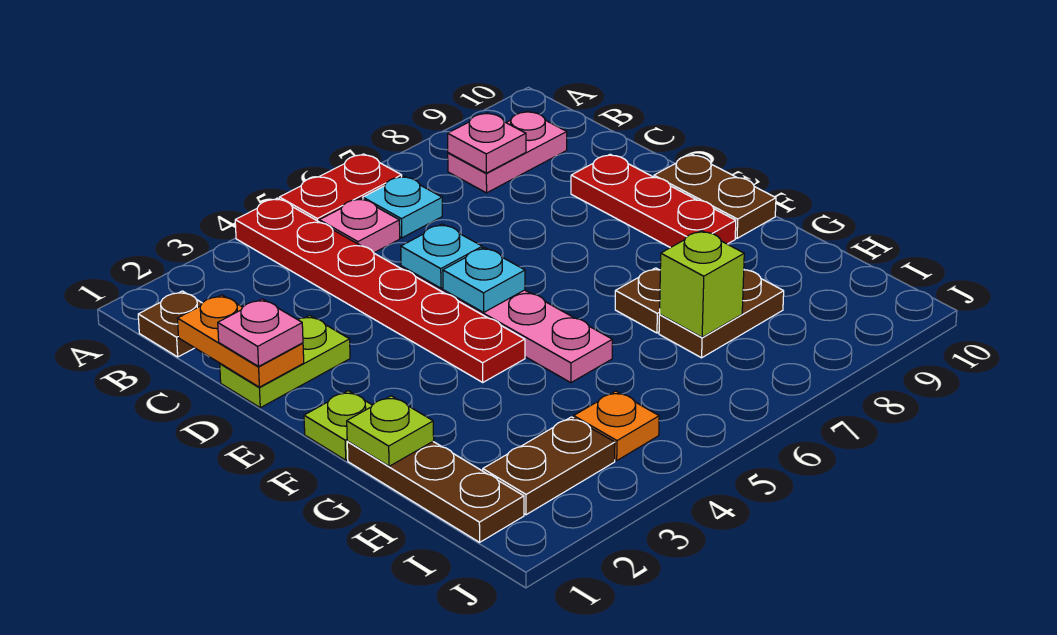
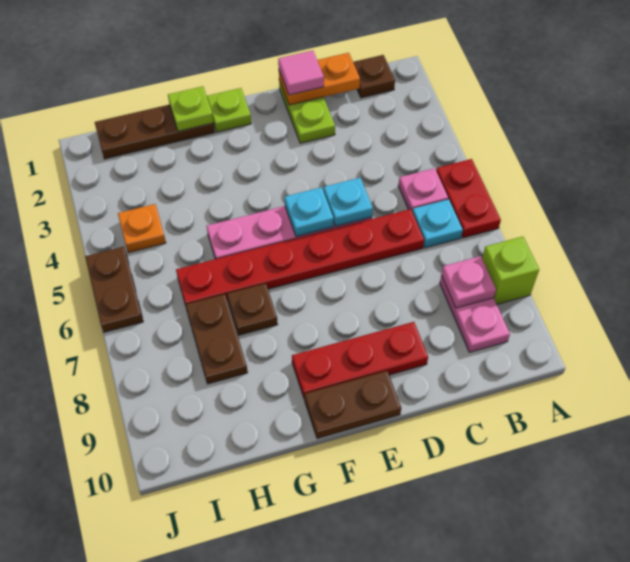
red plate A4:F4 level 1 -> red plate C6:H6 level 1
pink plate D1 level 3 -> pink tile D1 level 3
lime brick H7 level 2 -> lime brick A8 level 1
brown plate I2:I3 level 1 -> brown plate J5:J6 level 1

